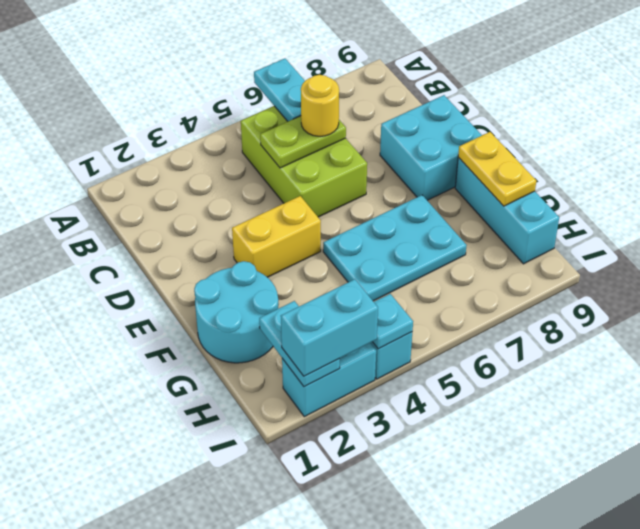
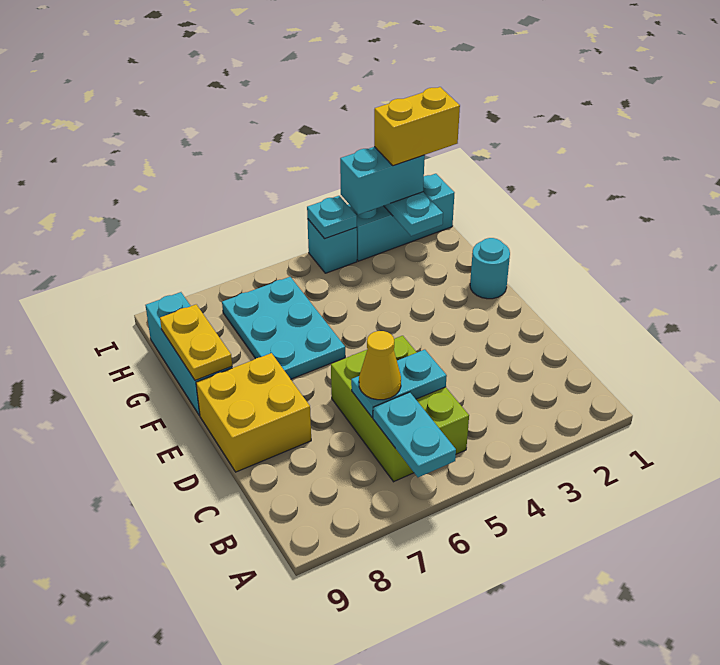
lime plate C5:C6 level 2 -> cyan plate C5:C6 level 2
yellow round brick C6 level 3 -> yellow cone C6 level 3
cyan brick D8:E9 level 1 -> yellow brick D8:E9 level 1
yellow brick E3:E4 level 1 -> yellow brick I1:I2 level 4
cyan round brick F1:G2 level 1 -> cyan round brick F1 level 1
cyan plate F5:G7 level 1 -> cyan plate F6:H7 level 1
cyan brick I2:I3 level 1 -> cyan brick I1:I3 level 1

